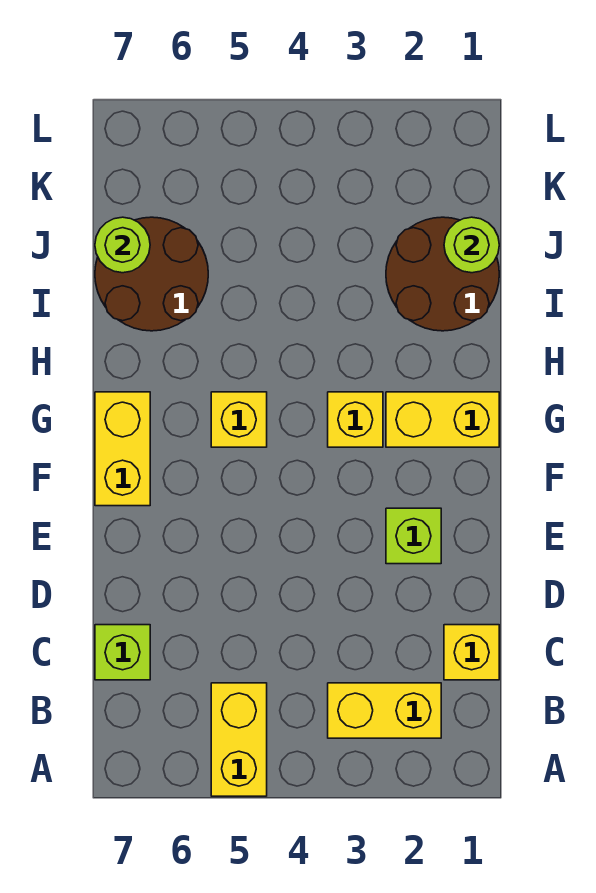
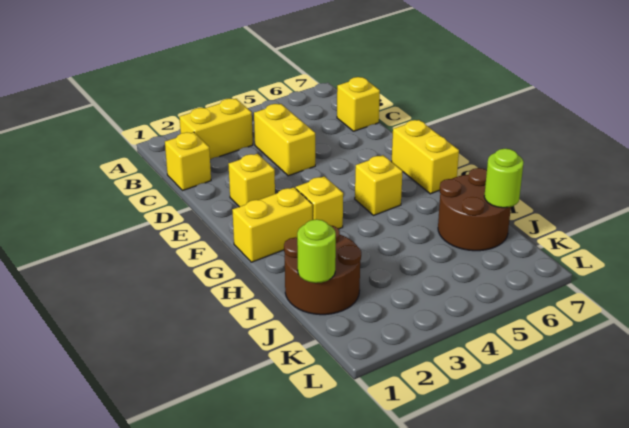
yellow brick A5:B5 level 1 -> yellow brick C4:D4 level 1
lime brick C7 level 1 -> yellow brick C7 level 1
lime brick E2 level 1 -> yellow brick E2 level 1

